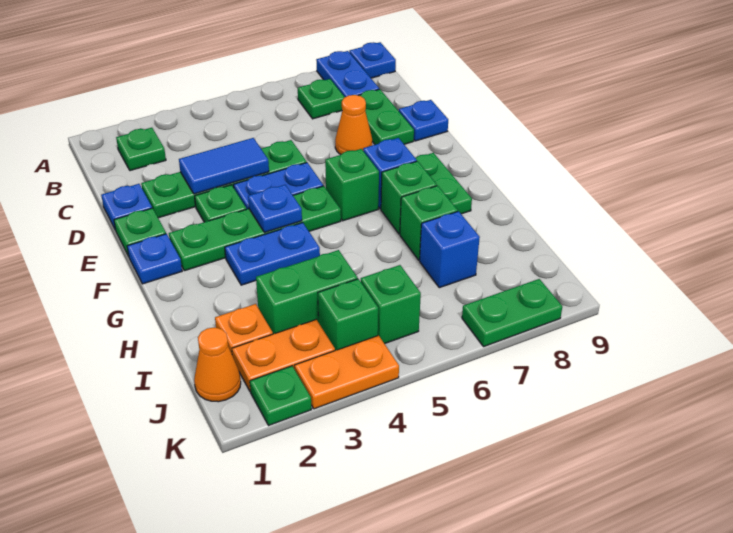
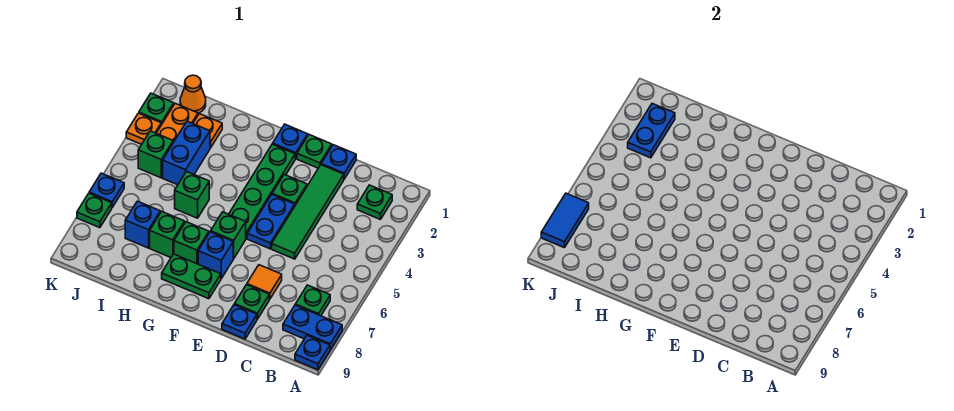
green plate C8:D8 level 1 -> green plate D8 level 1
green plate D2:D5 level 1 -> green tile D2:D5 level 1
blue tile D3:D4 level 2 -> blue tile K7:K8 level 2
orange cone D7 level 1 -> orange tile D7 level 1
blue plate F4 level 2 -> blue plate K6 level 1
blue plate G3:G4 level 1 -> blue plate J2:J3 level 2
green brick I3:I4 level 1 -> blue brick I3:I4 level 1
green brick J5 level 1 -> green brick H5 level 1
orange plate K3:K4 level 1 -> orange plate K3 level 1
green plate K7:K8 level 1 -> green plate K7 level 1

